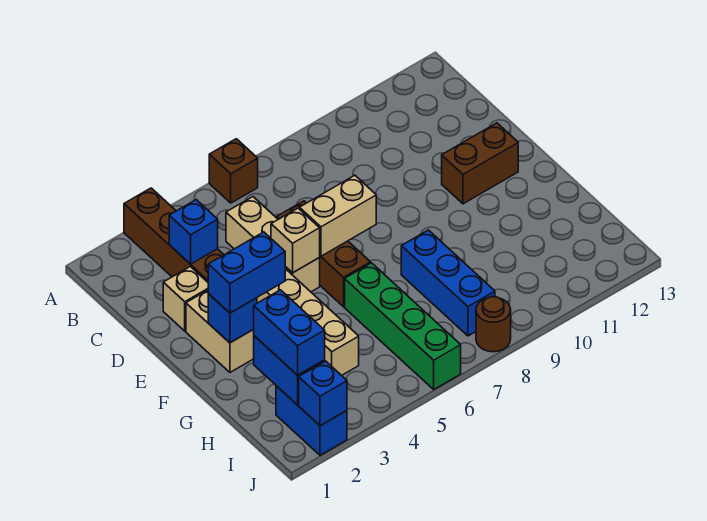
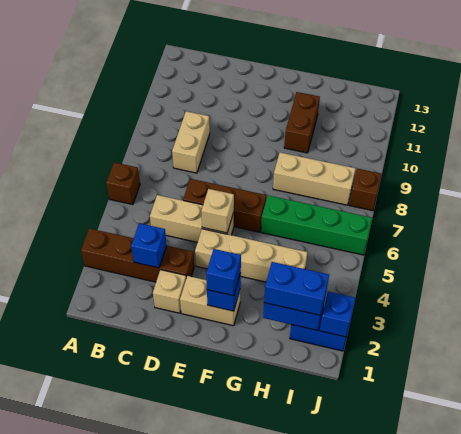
tan brick E6:E7 level 2 -> tan brick C8:C9 level 1
brown brick E11:E12 level 1 -> brown brick G10:G11 level 1
blue brick F2:F3 level 3 -> blue brick F2 level 3
blue brick G8:I8 level 1 -> tan brick G8:I8 level 1
brown round brick J8 level 1 -> brown brick J8 level 1

